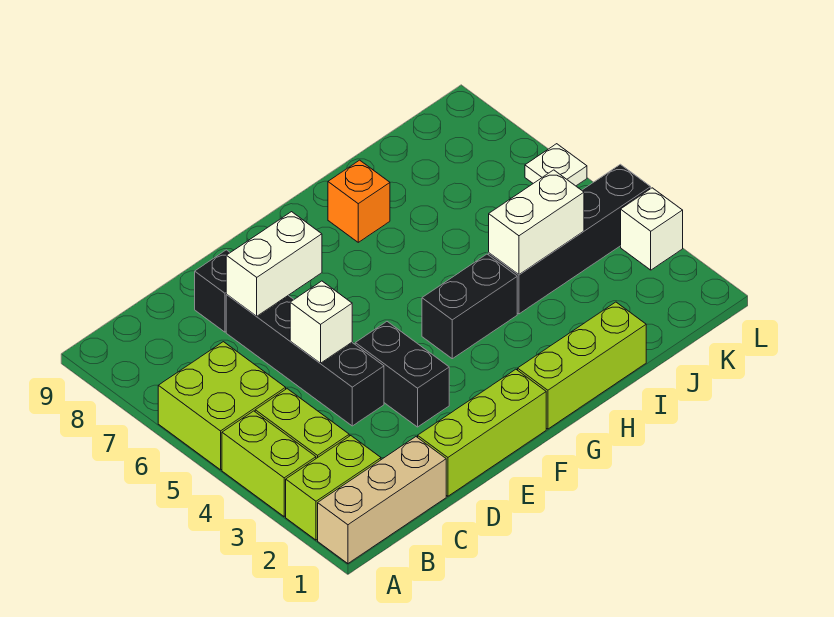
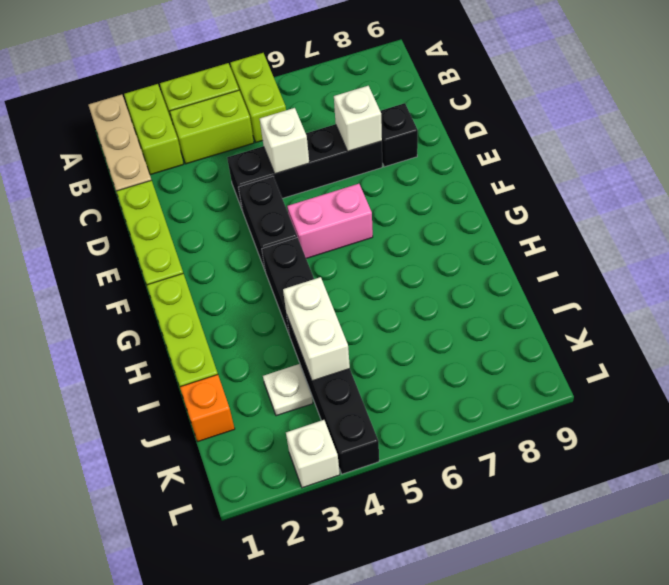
lime brick A5:B6 level 1 -> lime brick A5:B5 level 1
white brick D7:E7 level 2 -> white brick D7 level 2
black brick E3:E4 level 1 -> black brick E4:F4 level 1
none -> pink brick F5:F6 level 1
orange brick H8 level 1 -> orange brick J1 level 1
white plate L6 level 1 -> white plate J3 level 1

